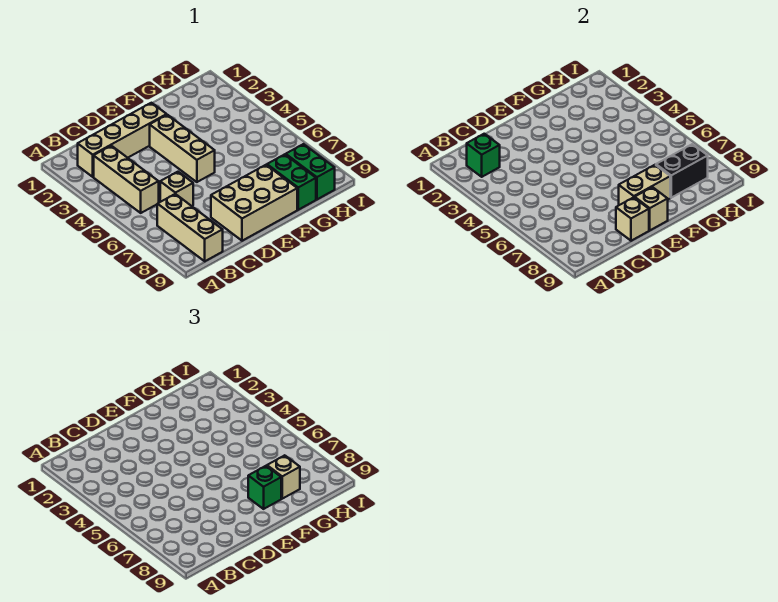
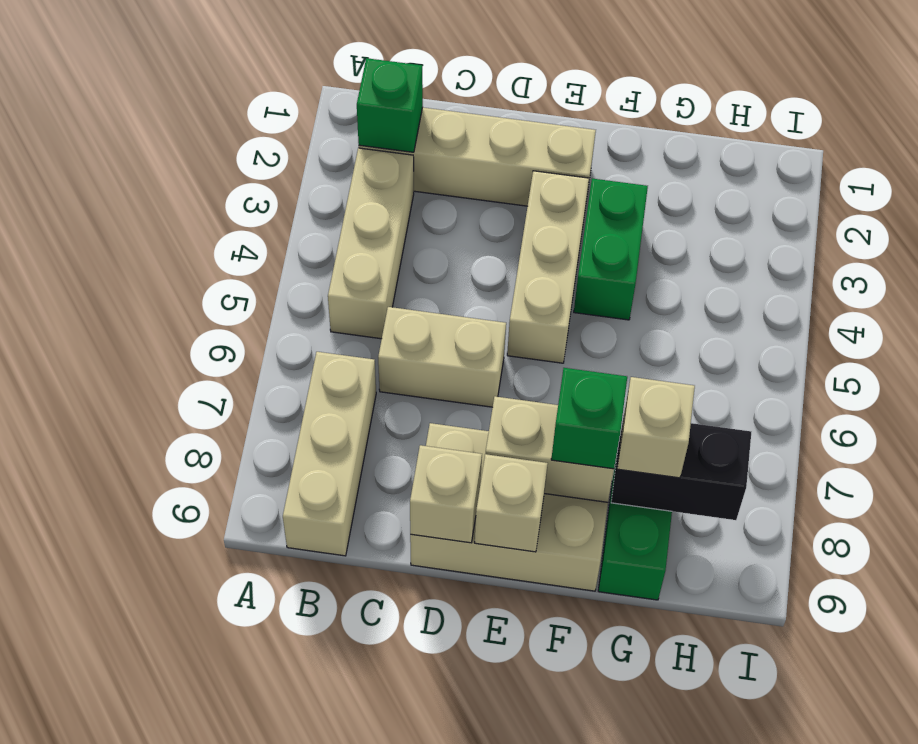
tan brick C6 level 1 -> tan brick C6:D6 level 1
green brick H8:H9 level 1 -> green brick F3:F4 level 1

